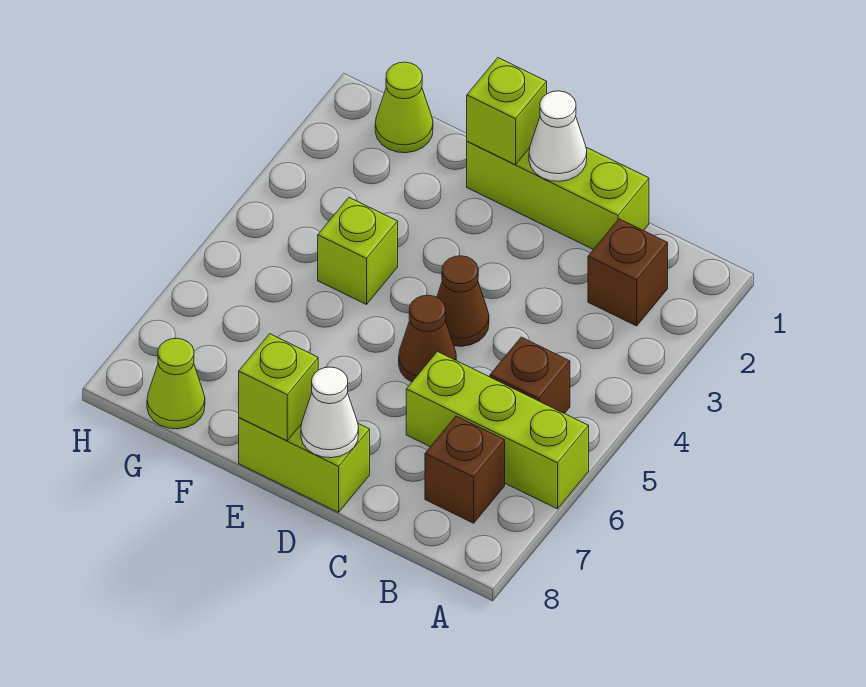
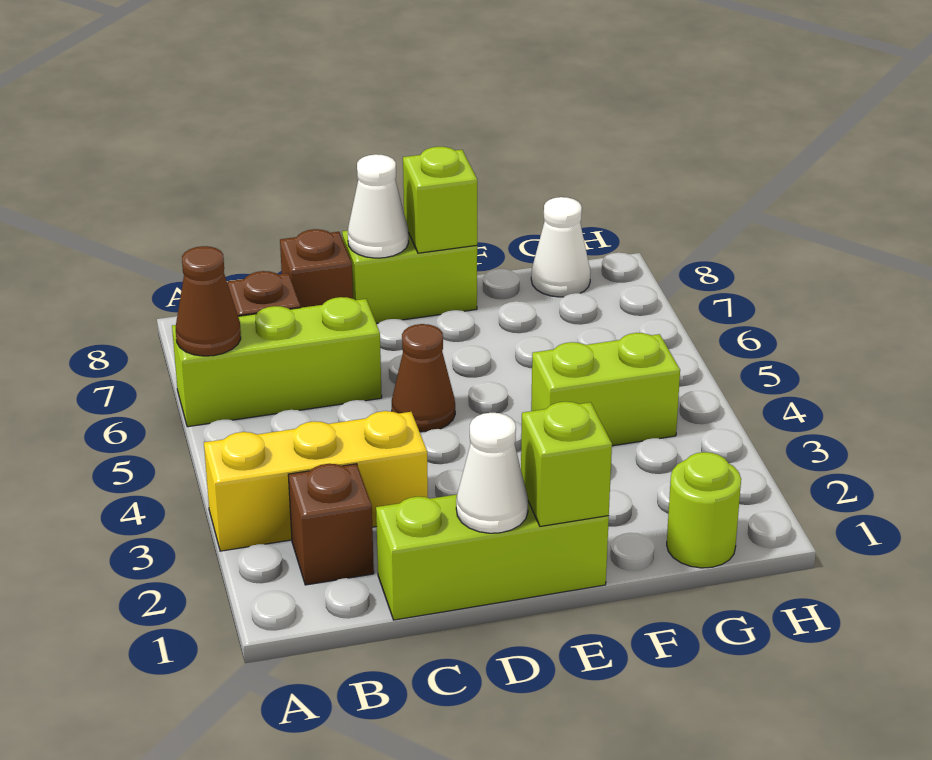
none -> yellow brick A3:C3 level 1
brown brick B5 level 1 -> brown brick C8 level 1
brown cone D4 level 1 -> brown cone A6 level 2
lime brick F4 level 1 -> lime brick F4:G4 level 1
lime cone G1 level 1 -> lime round brick G1 level 1
lime cone G8 level 1 -> white cone G8 level 1

